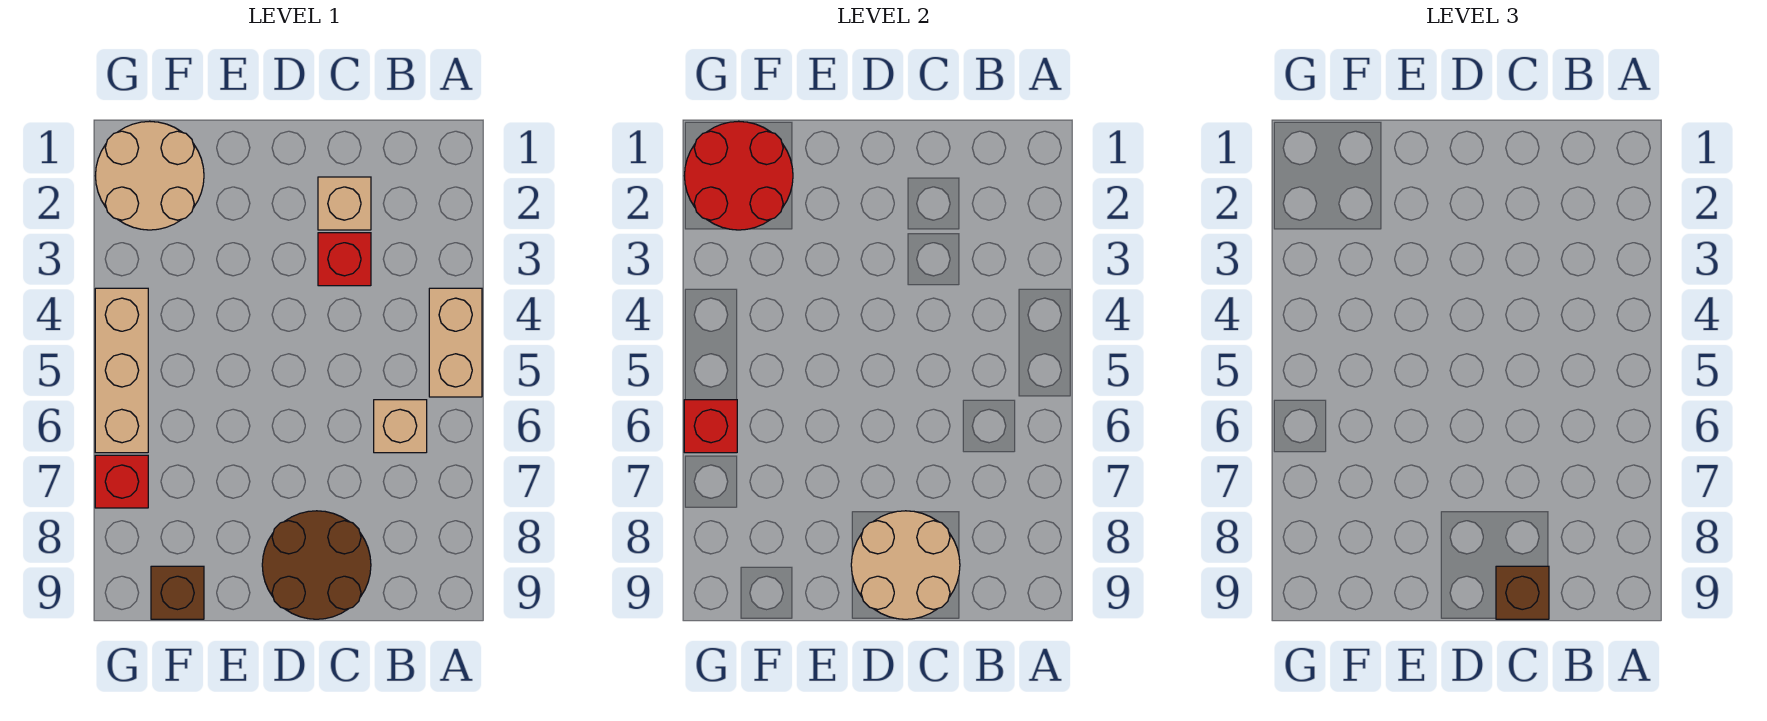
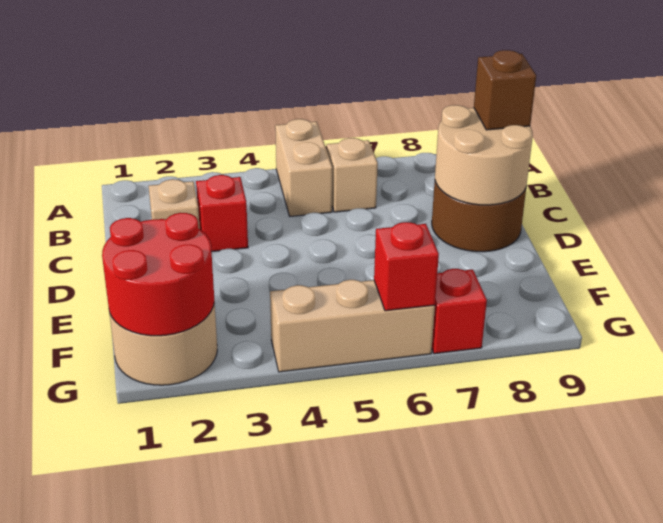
tan brick A4:A5 level 1 -> tan brick A5:B5 level 1
brown brick F9 level 1 -> none

